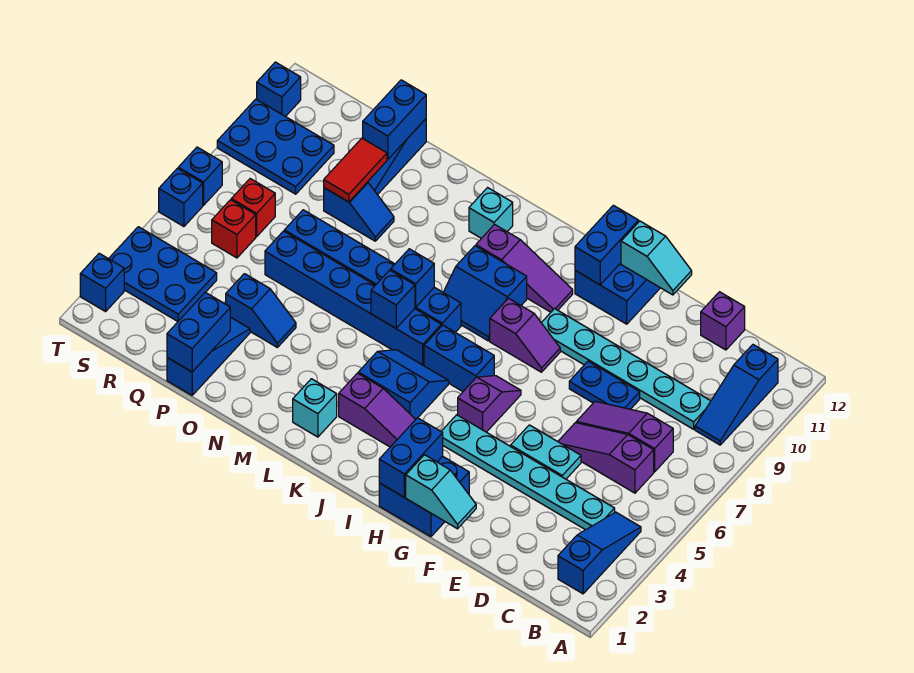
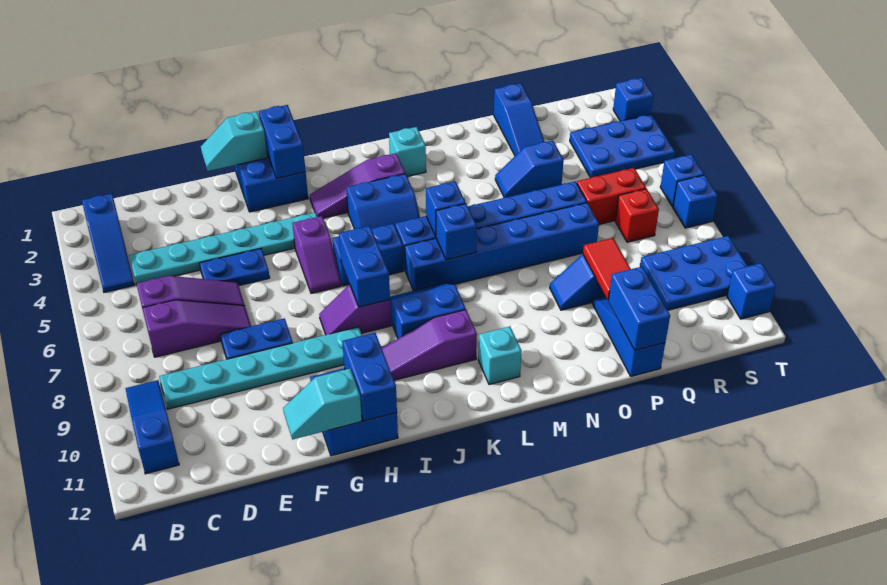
purple brick D12 level 1 -> none
cyan plate E5:F5 level 1 -> blue plate E5:F5 level 1
blue brick P1:P2 level 2 -> blue brick I7:I8 level 2
red brick R6 level 1 -> red brick Q6:R6 level 1

